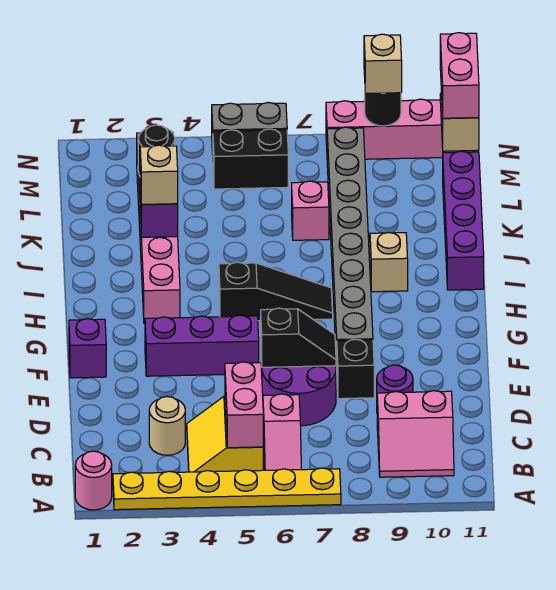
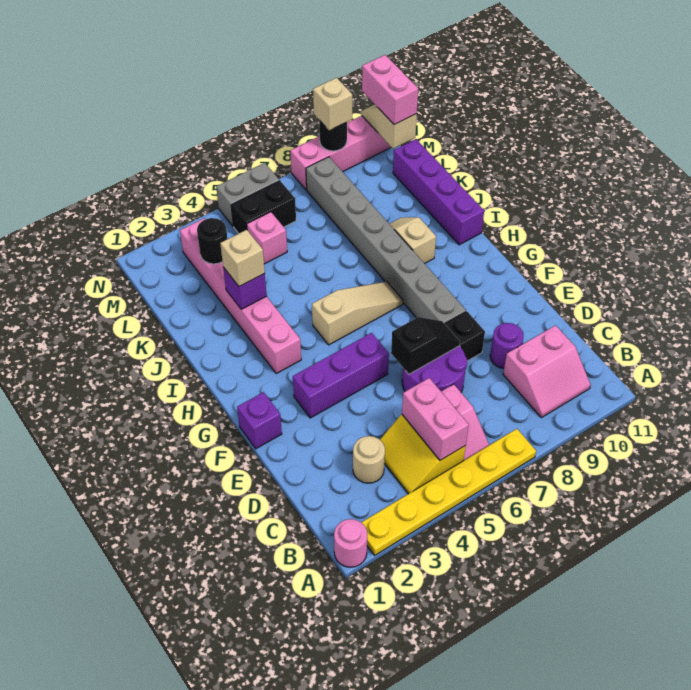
black slope H5:H7 level 1 top 5 -> tan slope H5:H7 level 1 top 5
pink brick K7 level 1 -> pink brick L5 level 1

